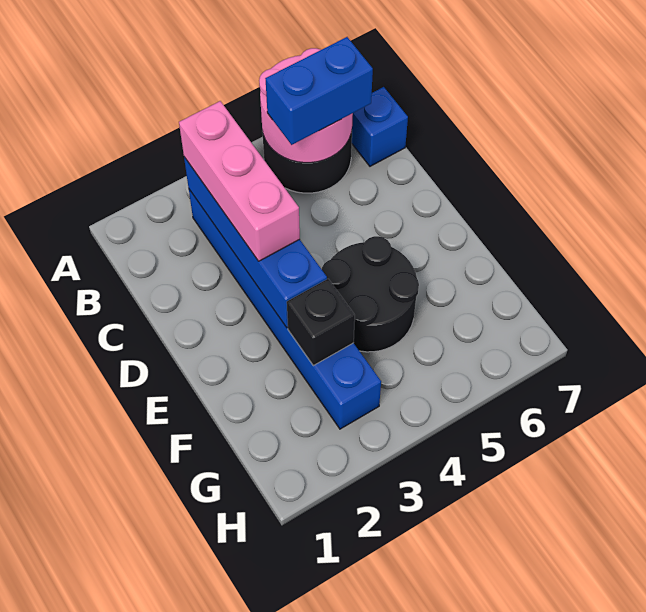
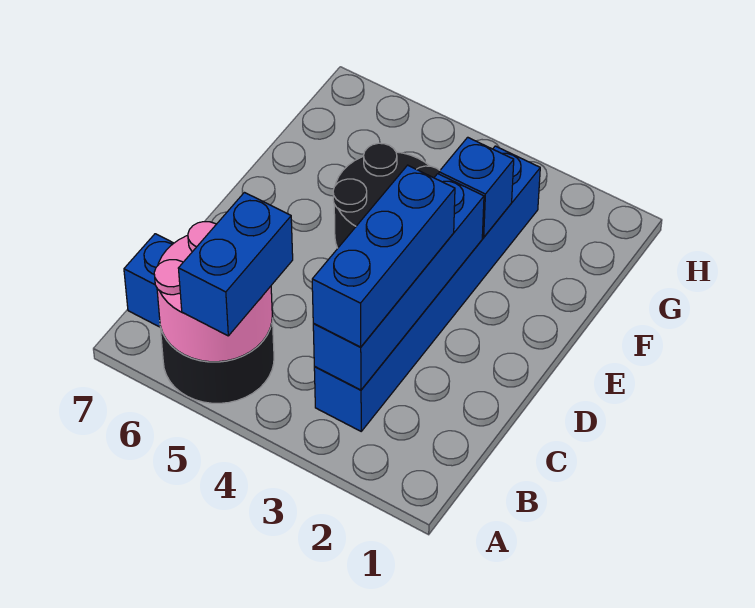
pink brick B3:D3 level 3 -> blue brick B3:D3 level 3
blue brick B5:B6 level 3 -> blue brick A5:B5 level 3
black brick F3 level 2 -> blue brick F3 level 2

